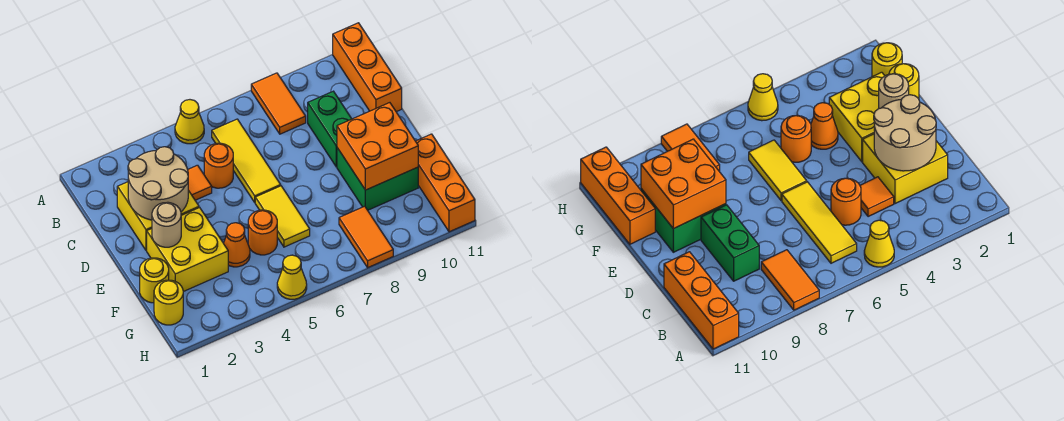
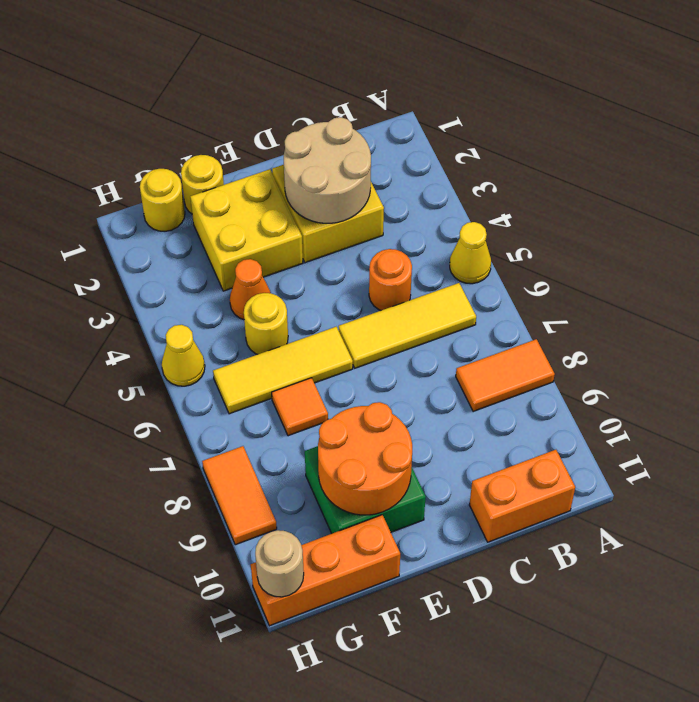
orange brick A11:C11 level 1 -> orange brick B11:C11 level 1
orange tile C4 level 1 -> orange tile F7 level 1
green brick C9:D9 level 1 -> none
tan round brick E2 level 2 -> tan round brick H11 level 2
yellow tile E6:F6 level 1 -> yellow tile E6:G6 level 1
orange brick E9:F10 level 2 -> orange round brick E9:F10 level 2
orange round brick F5 level 1 -> yellow round brick F5 level 1
orange tile G8:H8 level 1 -> orange tile H8:H9 level 1

